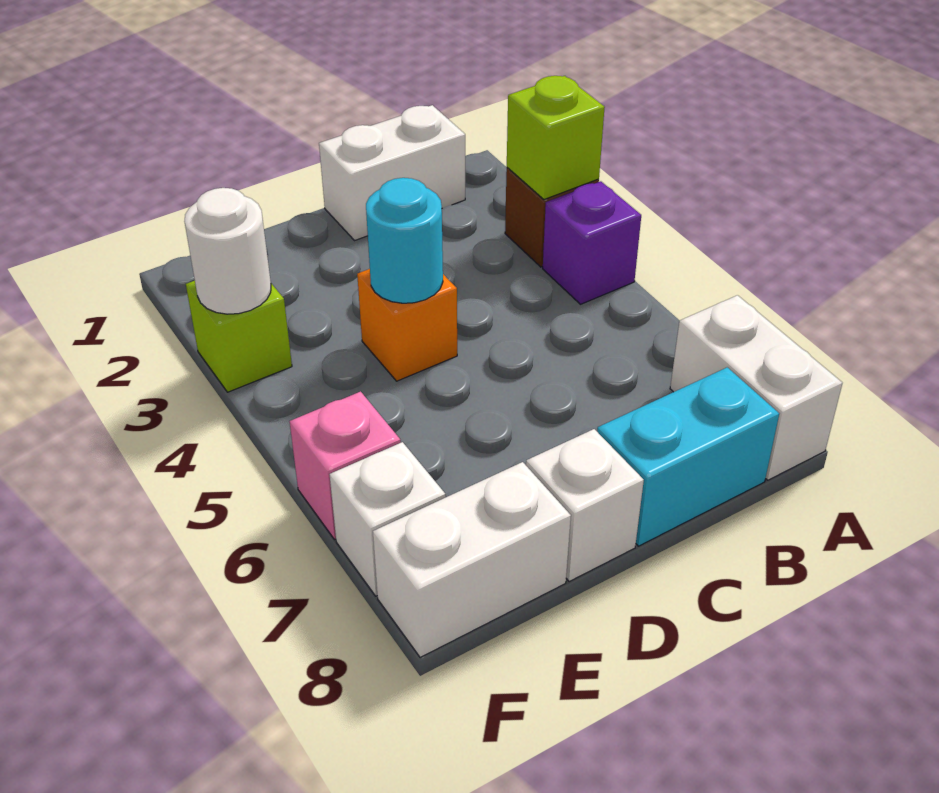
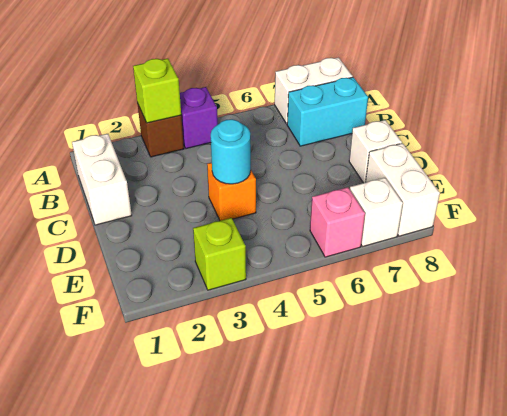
cyan brick B8:C8 level 1 -> cyan brick B7:B8 level 1
white round brick F3 level 2 -> none

